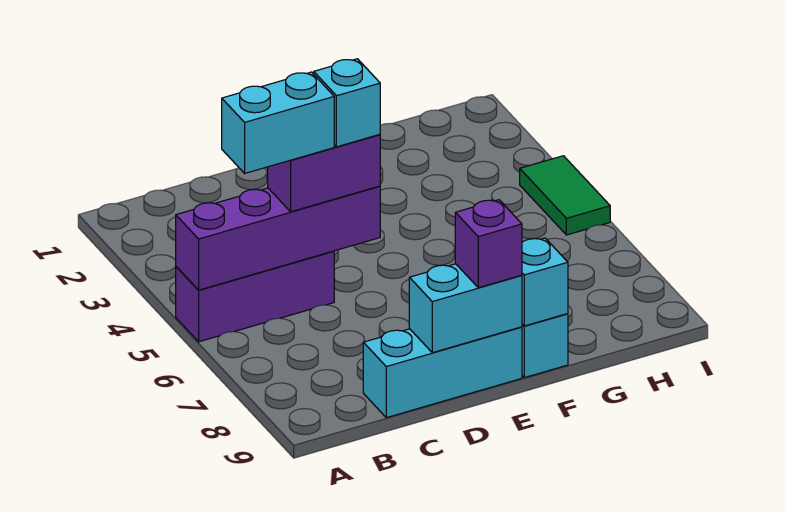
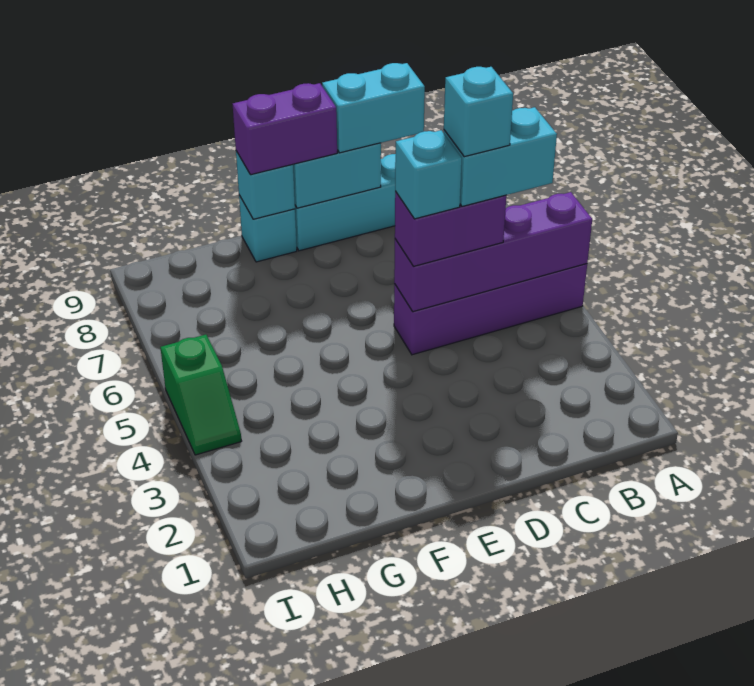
purple brick A5:C5 level 1 -> purple brick A5:D5 level 1
none -> cyan brick C5 level 5
none -> cyan brick C9:D9 level 3
purple brick E9 level 3 -> purple brick E9:F9 level 3
green tile I4:I5 level 1 -> green slope I4:I5 level 1 top 5

